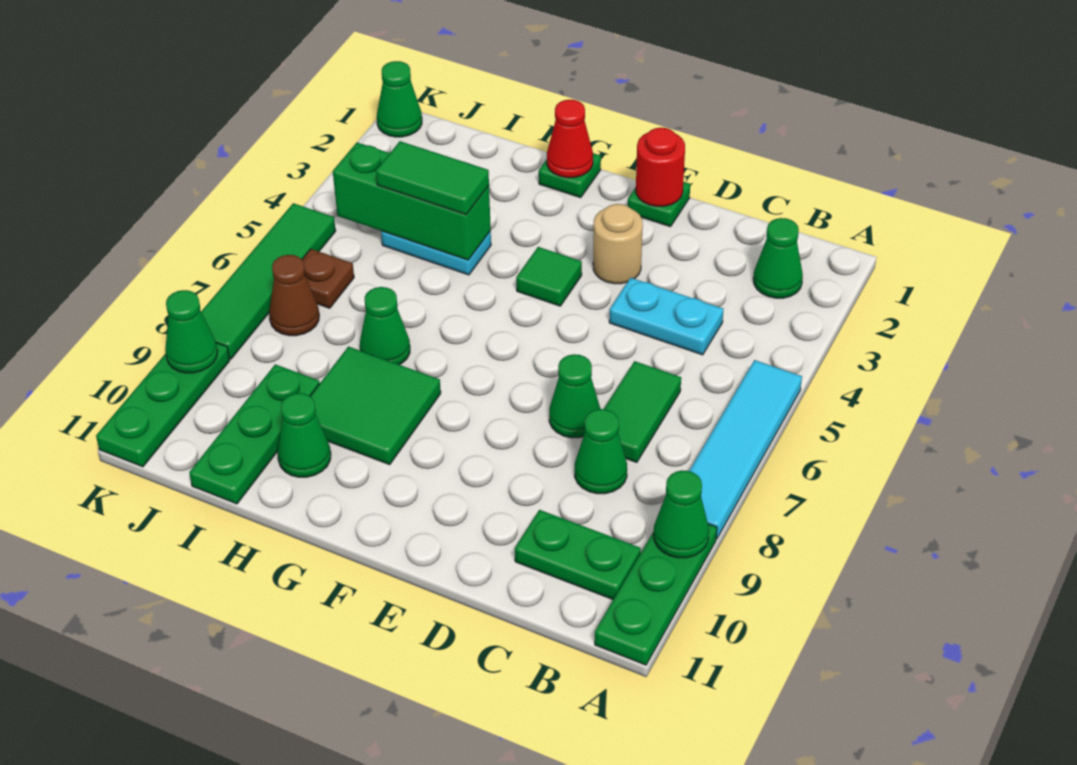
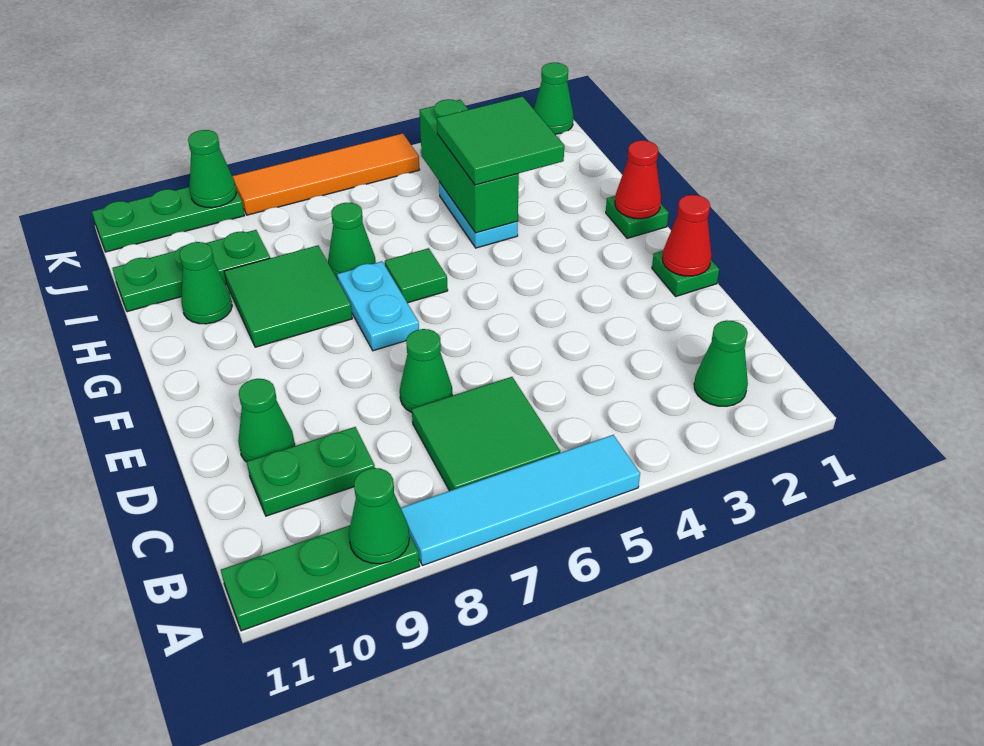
green plate B10:C10 level 1 -> green plate C9:C10 level 1
cyan plate C4:D4 level 1 -> cyan plate F7:G7 level 1
green tile C6:C7 level 1 -> green tile B6:C7 level 1
green cone C8 level 1 -> green cone D10 level 1
red round brick E1 level 2 -> red cone E1 level 2
tan round brick E3 level 1 -> none
green tile F4 level 1 -> green tile G6 level 1
green tile H4:I4 level 3 -> green tile H3:I4 level 3
brown plate J6 level 1 -> none
brown cone J7 level 1 -> none
green tile K5:K8 level 1 -> orange tile K5:K8 level 1

